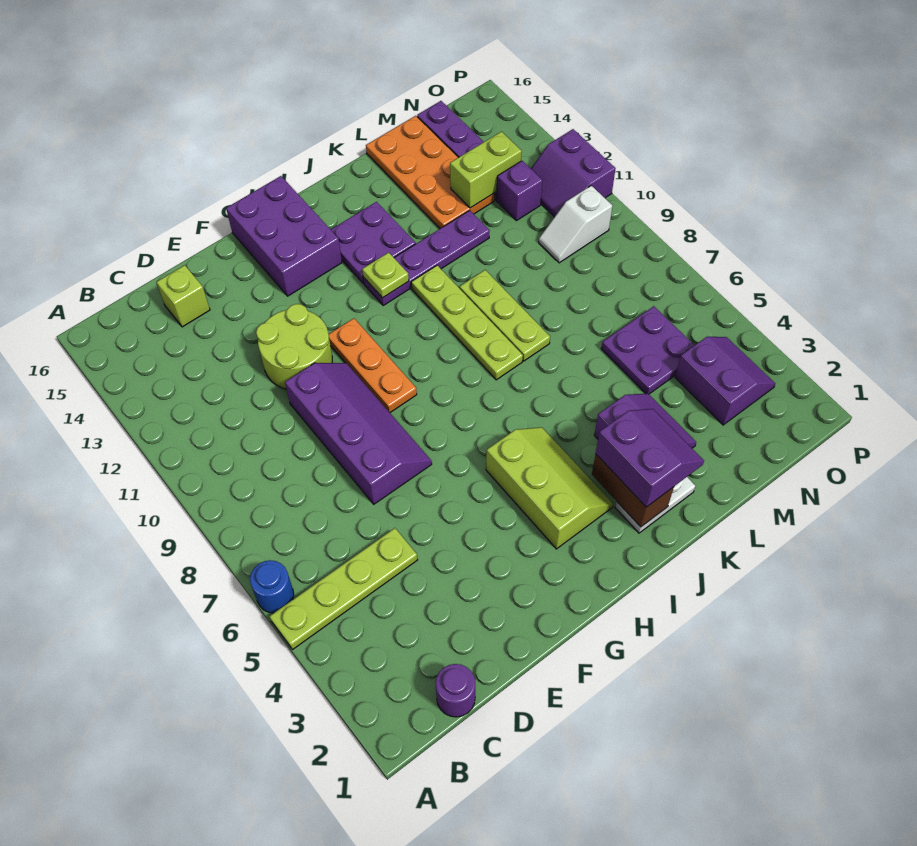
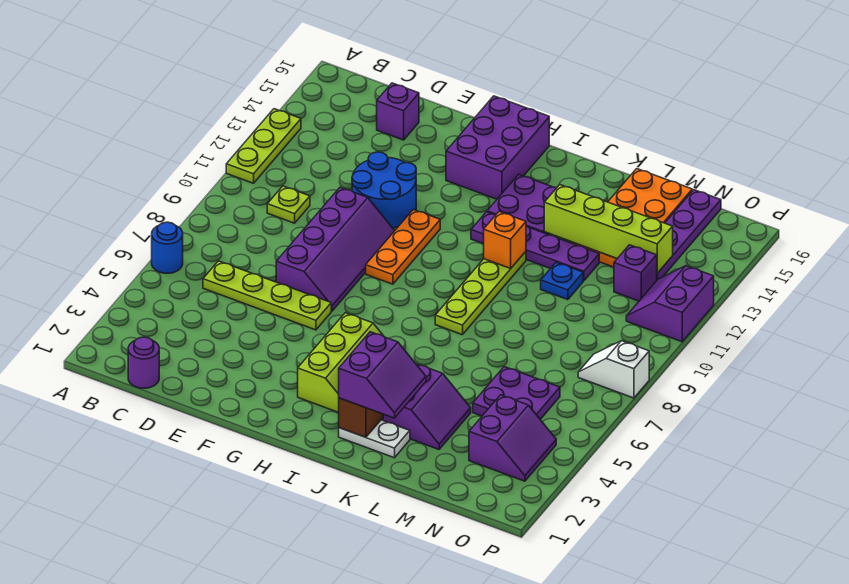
lime plate A5:D5 level 1 -> lime plate C6:F6 level 1
lime brick D15 level 1 -> purple brick D15 level 1
lime round brick E11:F12 level 1 -> blue round brick E11:F12 level 1
lime plate I12 level 2 -> lime plate C10 level 1
none -> orange brick J11 level 2
lime plate K8:K10 level 1 -> lime plate A11:A13 level 1
none -> blue plate L11 level 1
lime brick M13:N13 level 2 -> lime brick K13:N13 level 2
white slope N10:O10 level 1 top O -> white slope O8:P8 level 1 top P

